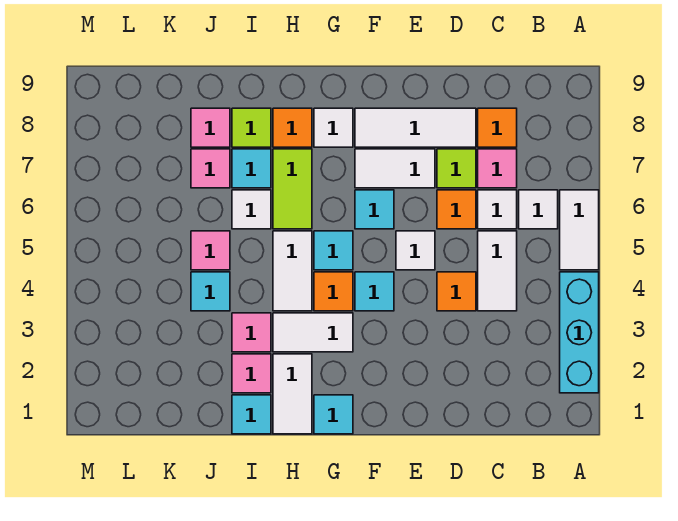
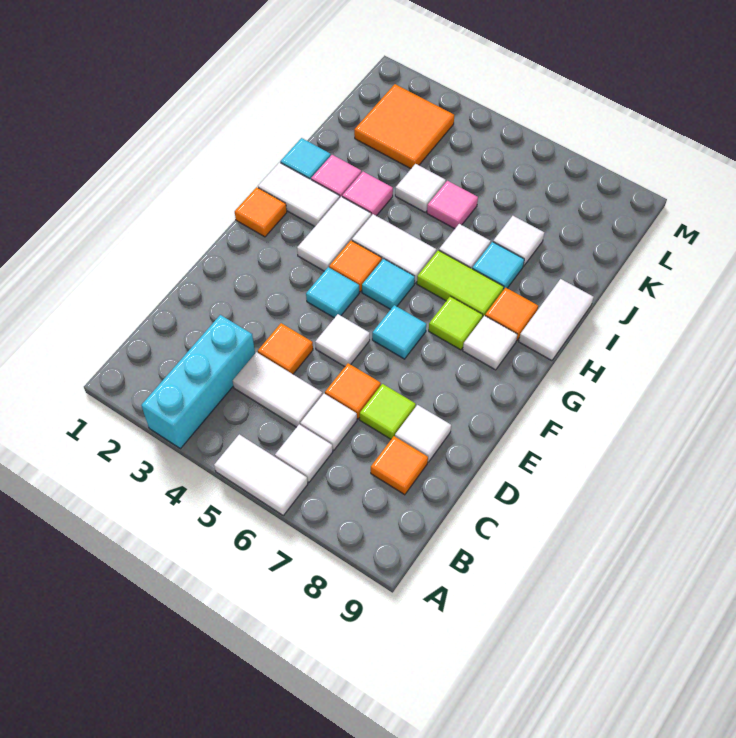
cyan brick A2:A4 level 1 -> cyan brick A3:C3 level 1
pink tile C7 level 1 -> none
white tile D8:F8 level 1 -> white tile D8 level 1
white tile E7:F7 level 1 -> white tile H9:I9 level 1
cyan tile G1 level 1 -> orange tile G1 level 1
lime tile I8 level 1 -> lime tile G7 level 1
cyan tile J4 level 1 -> white tile J4 level 1
pink tile J7 level 1 -> white tile J7 level 1
pink tile J8 level 1 -> none
none -> orange tile K2:L3 level 1

